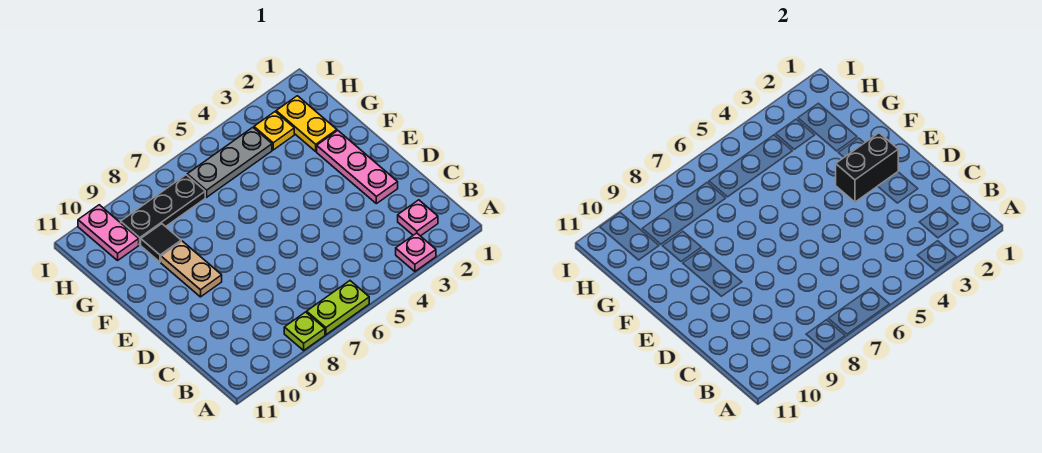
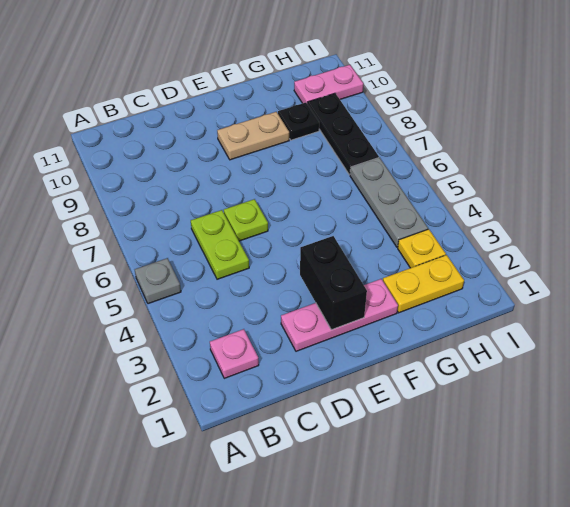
pink plate A3 level 1 -> none
none -> grey plate A5 level 1
lime plate A6:A7 level 1 -> lime plate C5:C6 level 1
lime plate A8 level 1 -> lime plate D6 level 1
black tile G9 level 1 -> black plate G9 level 1

